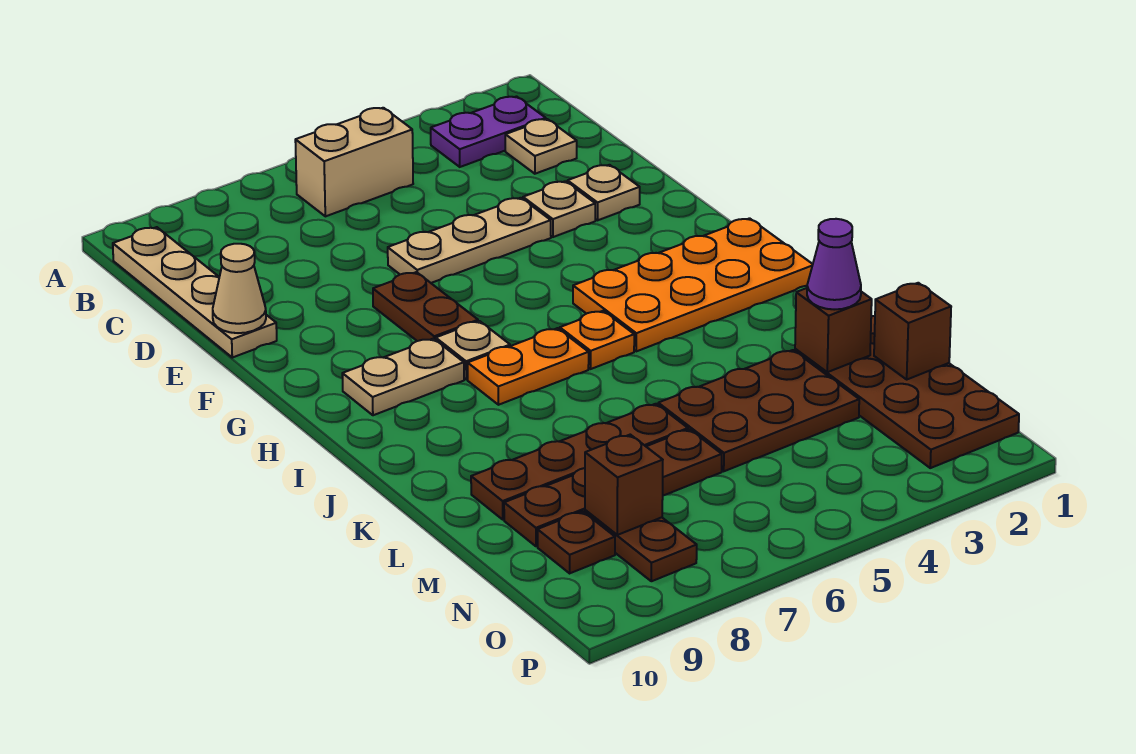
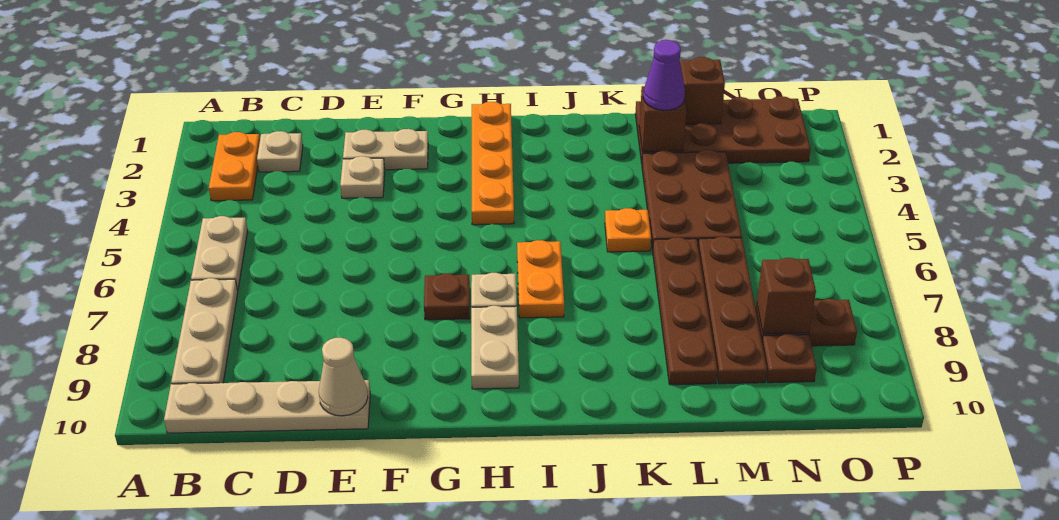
purple plate B2:B3 level 1 -> orange plate B2:B3 level 1
tan brick B5:B6 level 1 -> tan plate B5:B6 level 1
tan plate E2 level 1 -> tan plate E2:F2 level 1
tan plate E4:E6 level 1 -> tan plate B7:B9 level 1
brown plate F7:G7 level 1 -> brown plate G7 level 1
orange plate H1:I4 level 1 -> orange plate H1:H4 level 1
orange plate I5 level 1 -> orange plate K5 level 1

